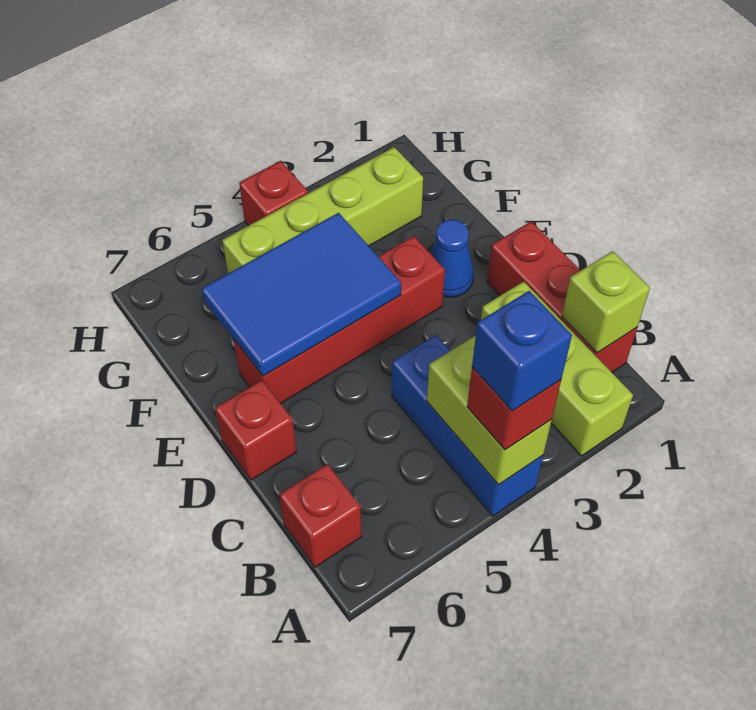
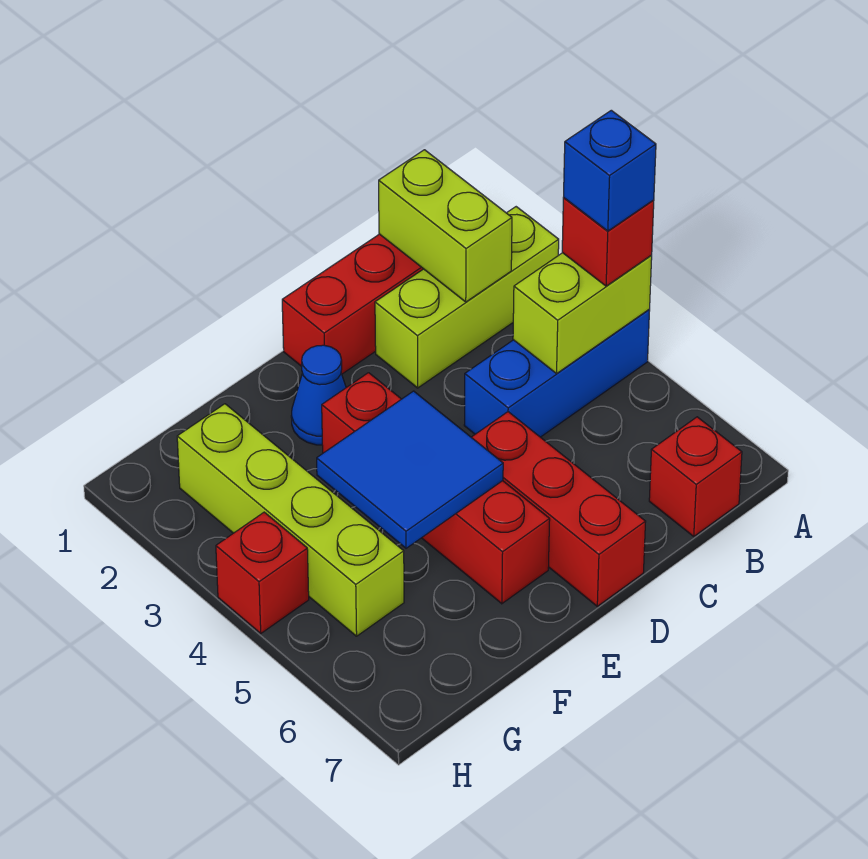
lime brick B1 level 2 -> lime brick B1:B2 level 2
red brick D7 level 1 -> red brick D5:D7 level 1
blue tile E4:F6 level 2 -> blue tile E4:F5 level 2

